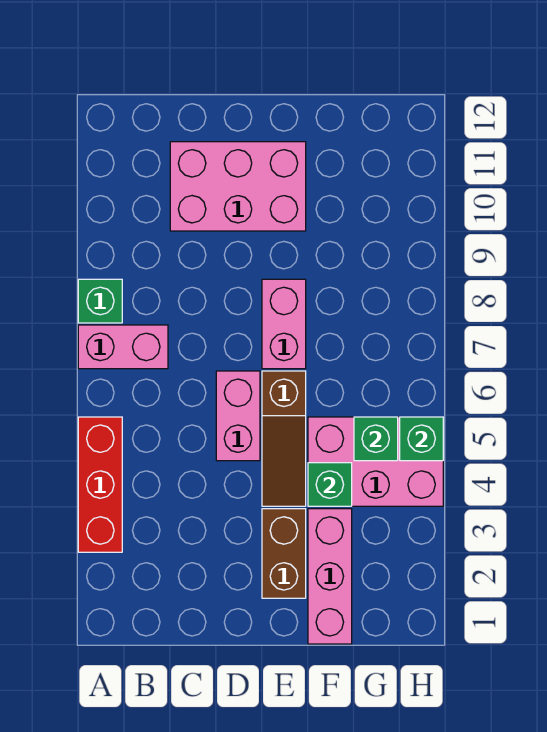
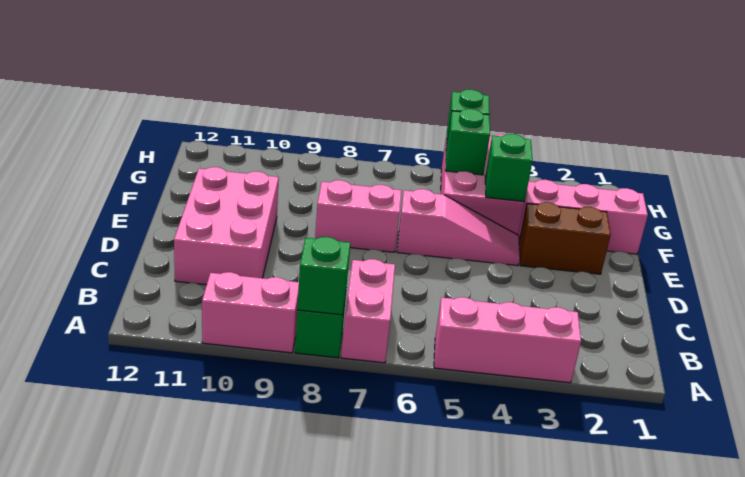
red brick A3:A5 level 1 -> pink brick A3:A5 level 1
none -> green brick A8 level 2
pink brick D5:D6 level 1 -> pink brick A9:A10 level 1
brown slope E4:E6 level 1 top 6 -> pink slope E4:E6 level 1 top 6

